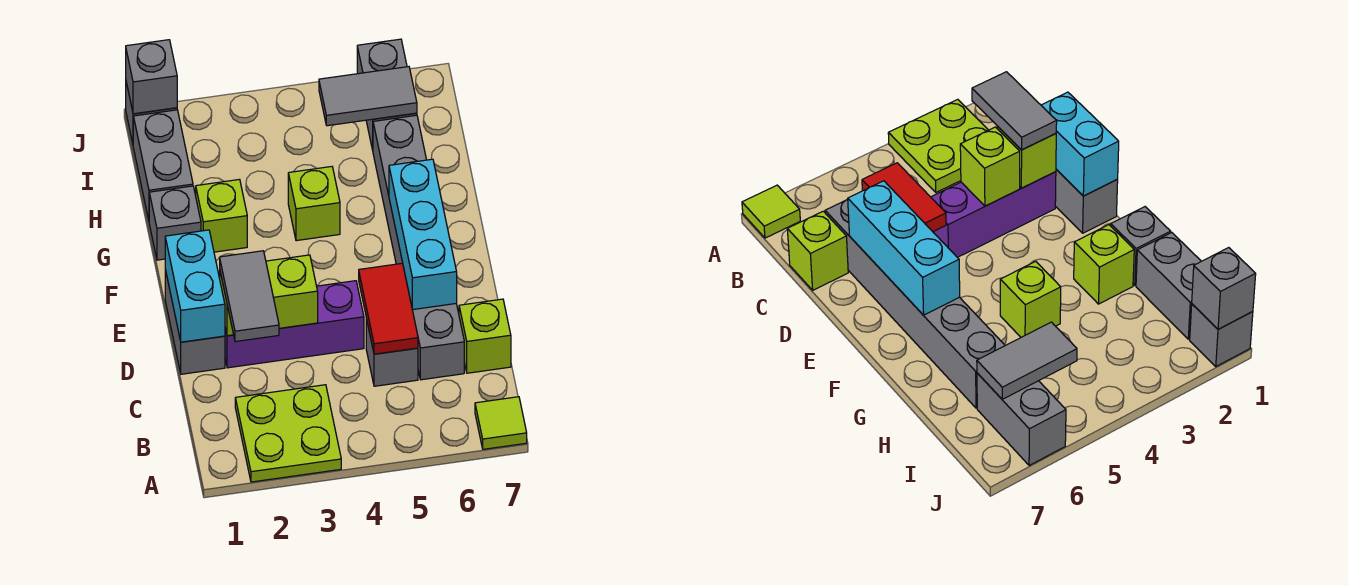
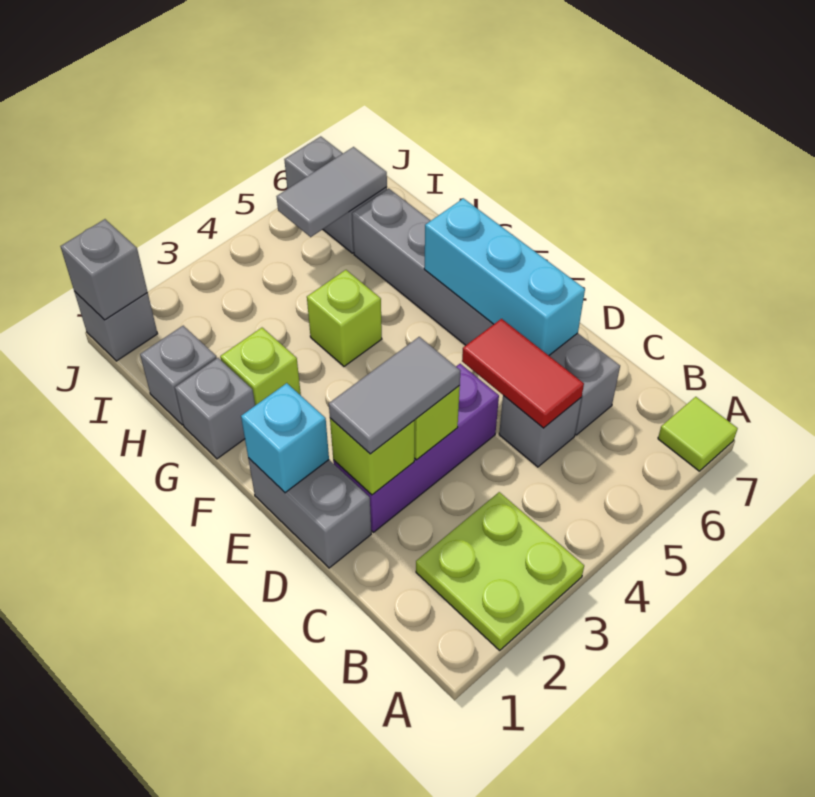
grey tile C2:D2 level 3 -> grey tile D2:D3 level 3
lime brick C7 level 1 -> none
cyan brick D1:E1 level 2 -> cyan brick E1 level 2
grey brick H1:I1 level 1 -> grey brick H1 level 1

